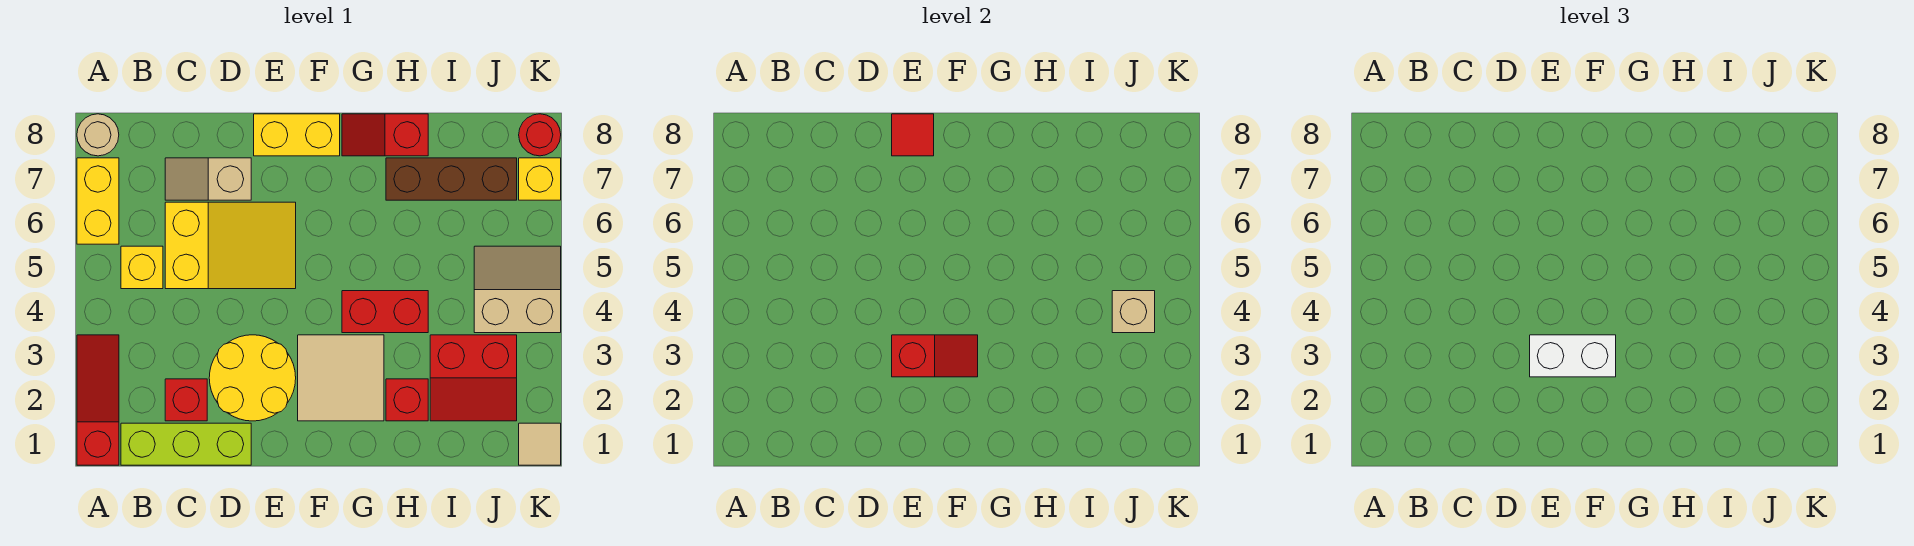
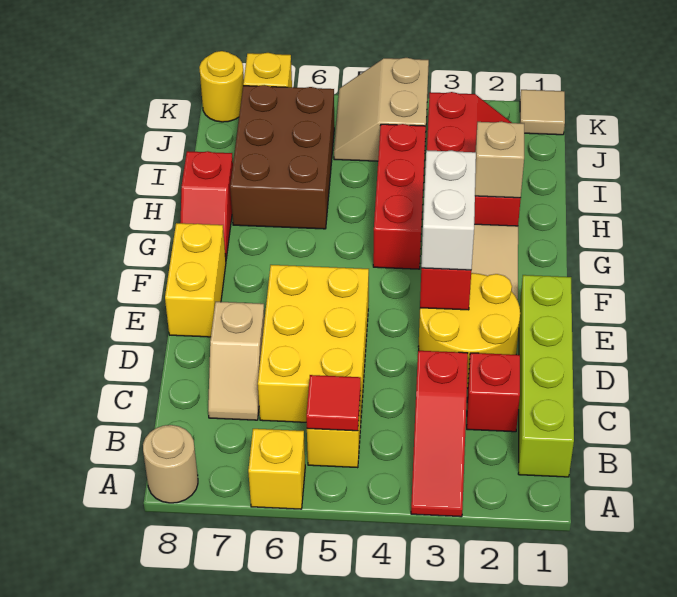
red slope A1:A3 level 1 top 1 -> red slope A3:C3 level 1 top C
yellow brick A6:A7 level 1 -> yellow brick A6 level 1
lime brick B1:D1 level 1 -> lime brick B1:E1 level 1
yellow slope C5:E6 level 1 top C -> yellow brick C5:E6 level 1
red tile E8 level 2 -> red tile B5 level 2
red brick G4:H4 level 1 -> red brick G4:I4 level 1
brown brick H7:J7 level 1 -> brown brick H6:J7 level 1
tan brick J4 level 2 -> tan brick H2 level 2
red round brick K8 level 1 -> yellow round brick K8 level 1

